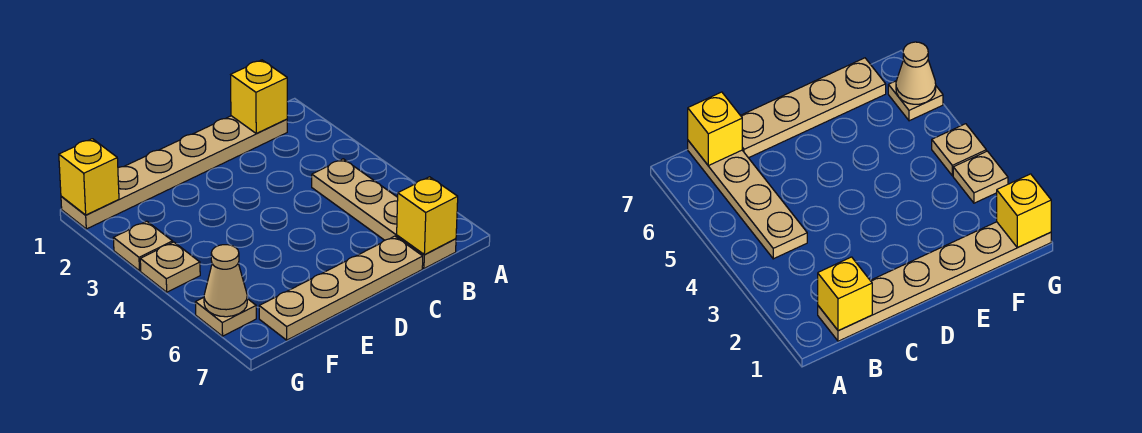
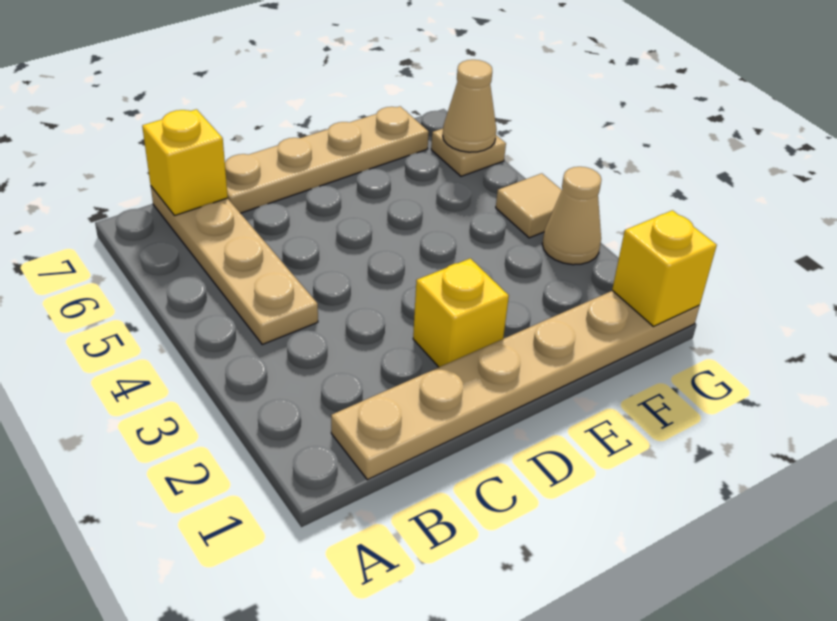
yellow brick B1 level 2 -> yellow brick D2 level 1
tan plate G3 level 1 -> tan cone G3 level 1
tan plate G4 level 1 -> tan tile G4 level 1

